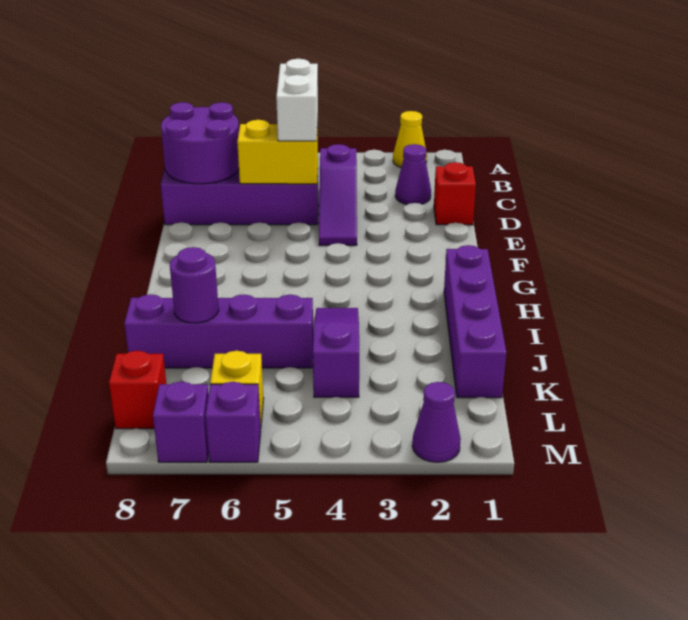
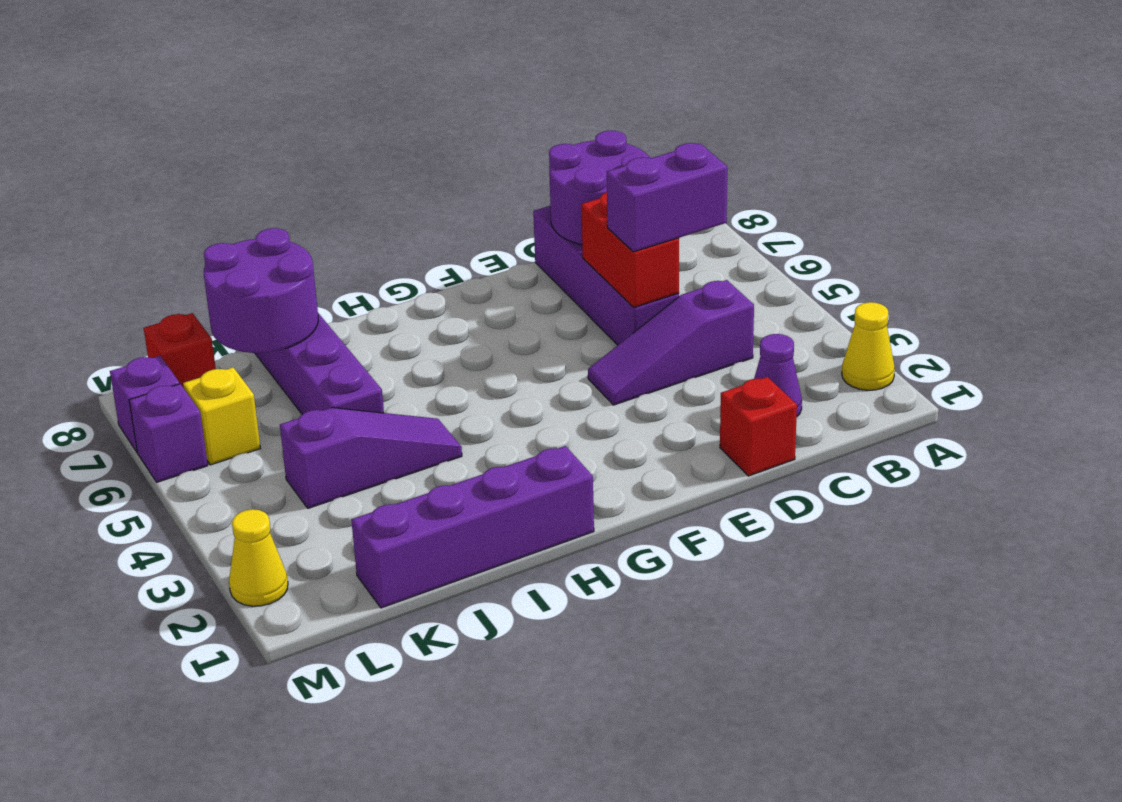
white brick C5:D5 level 3 -> purple brick C5:D5 level 3
yellow brick D5:D6 level 2 -> red brick D5:D6 level 2
purple round brick J7 level 2 -> purple round brick J7:K8 level 2
purple cone M2 level 1 -> yellow cone M2 level 1

